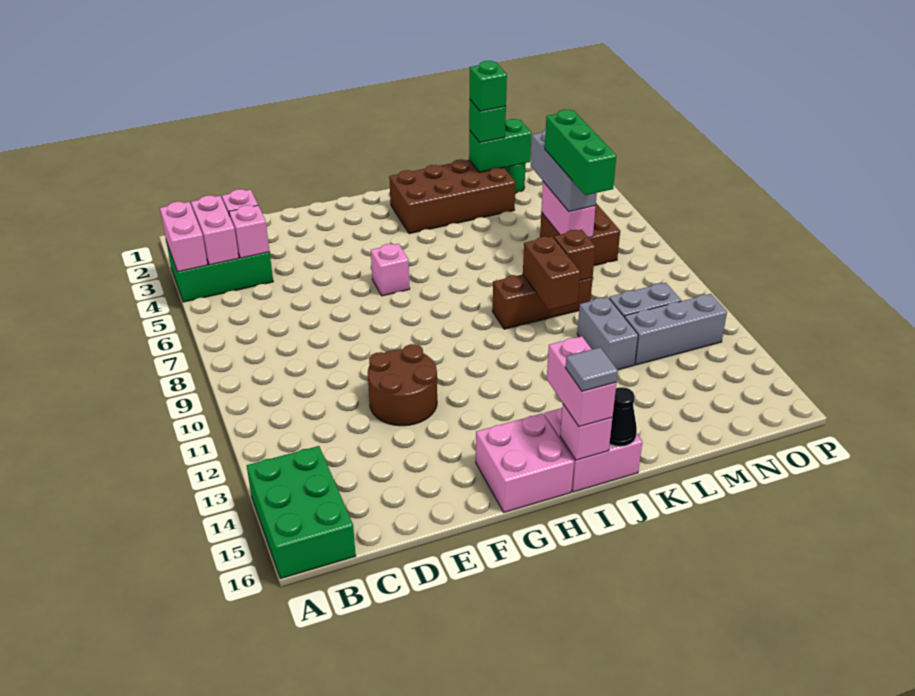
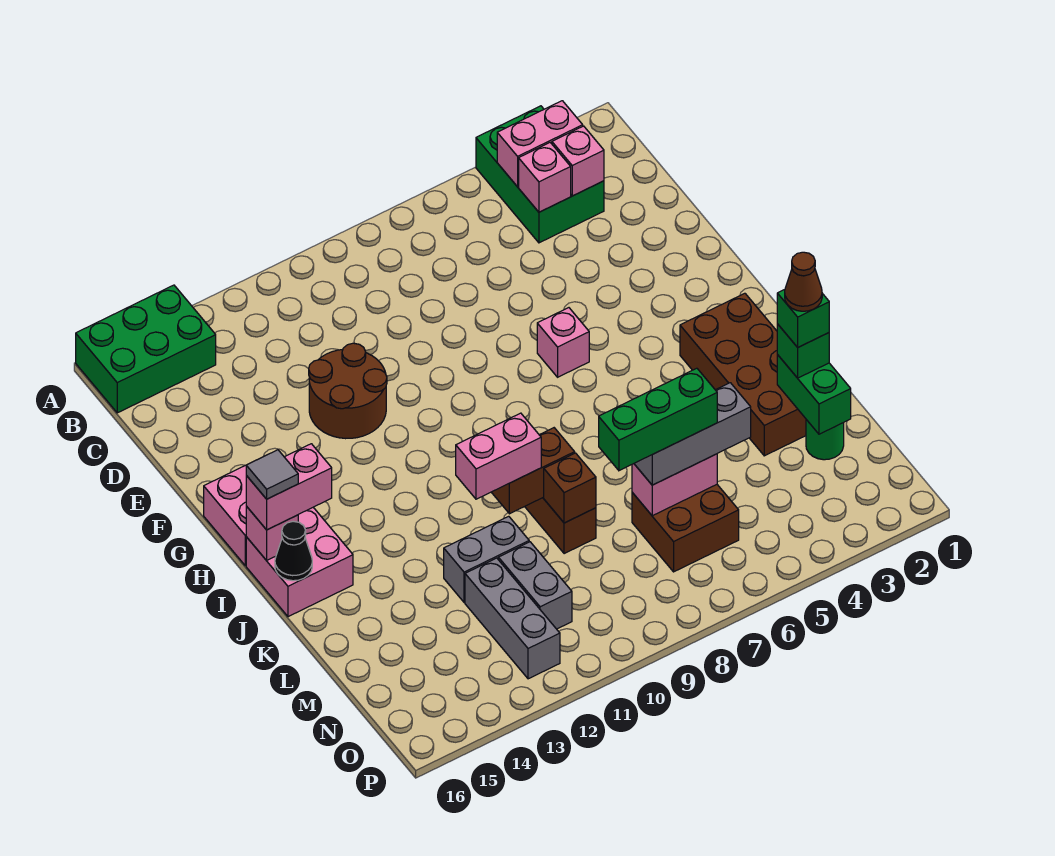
pink brick A3:A4 level 2 -> pink brick K10:K11 level 3
none -> brown cone L2 level 5

